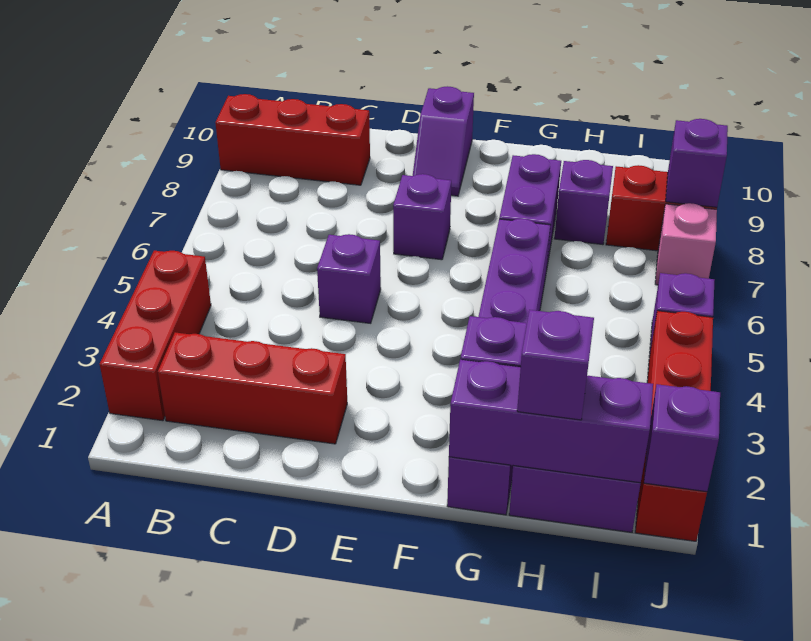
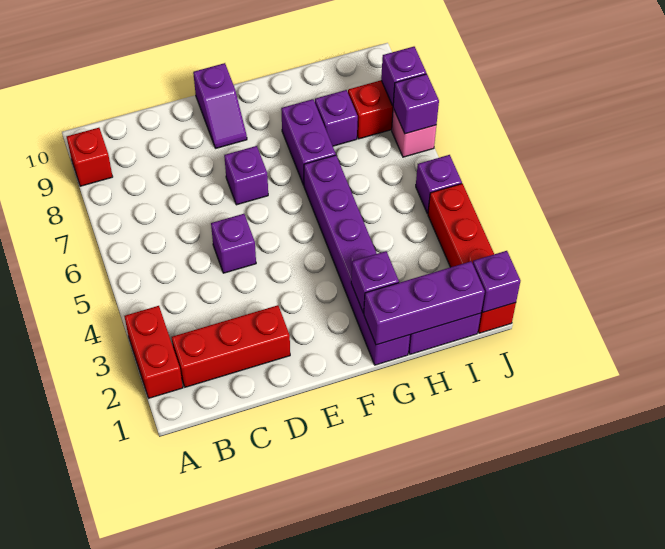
red brick A2:A4 level 1 -> red brick A2:A3 level 1
red brick A9:C9 level 1 -> red brick A9 level 1
purple brick H1 level 3 -> purple brick J7 level 2

